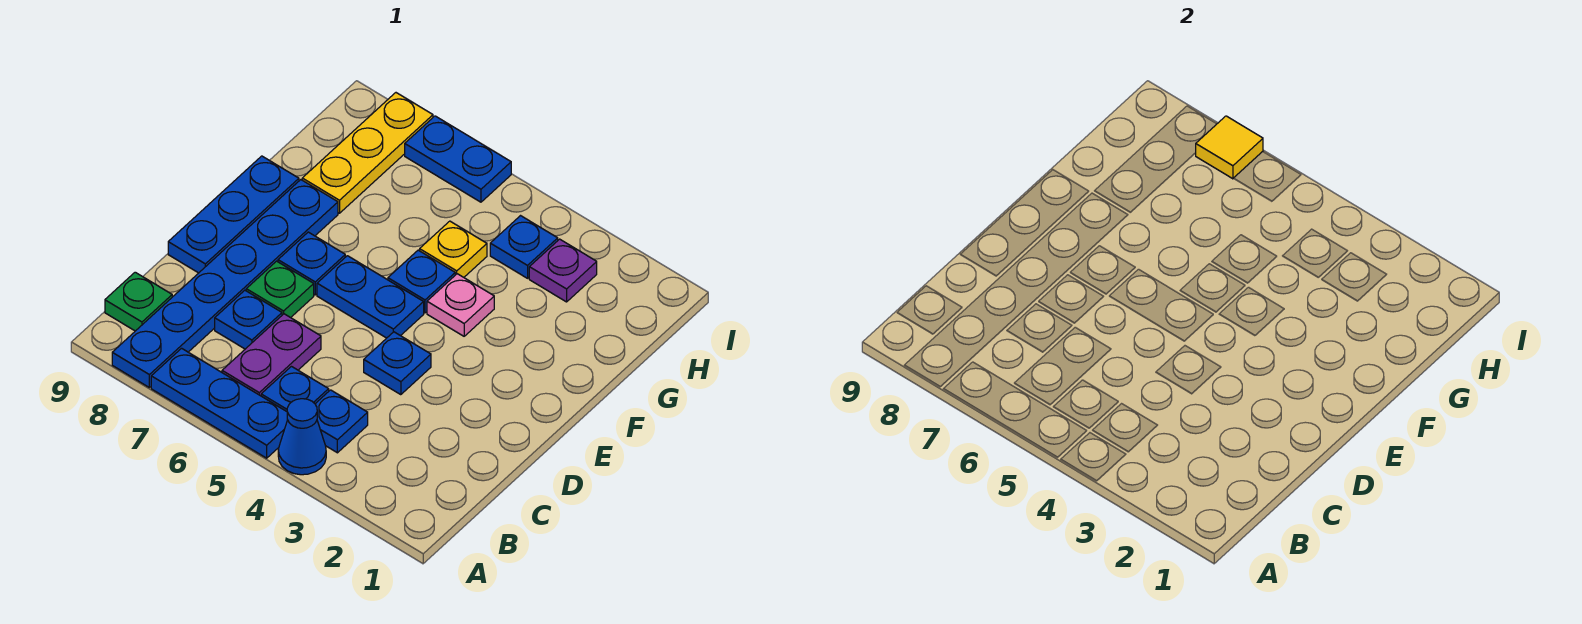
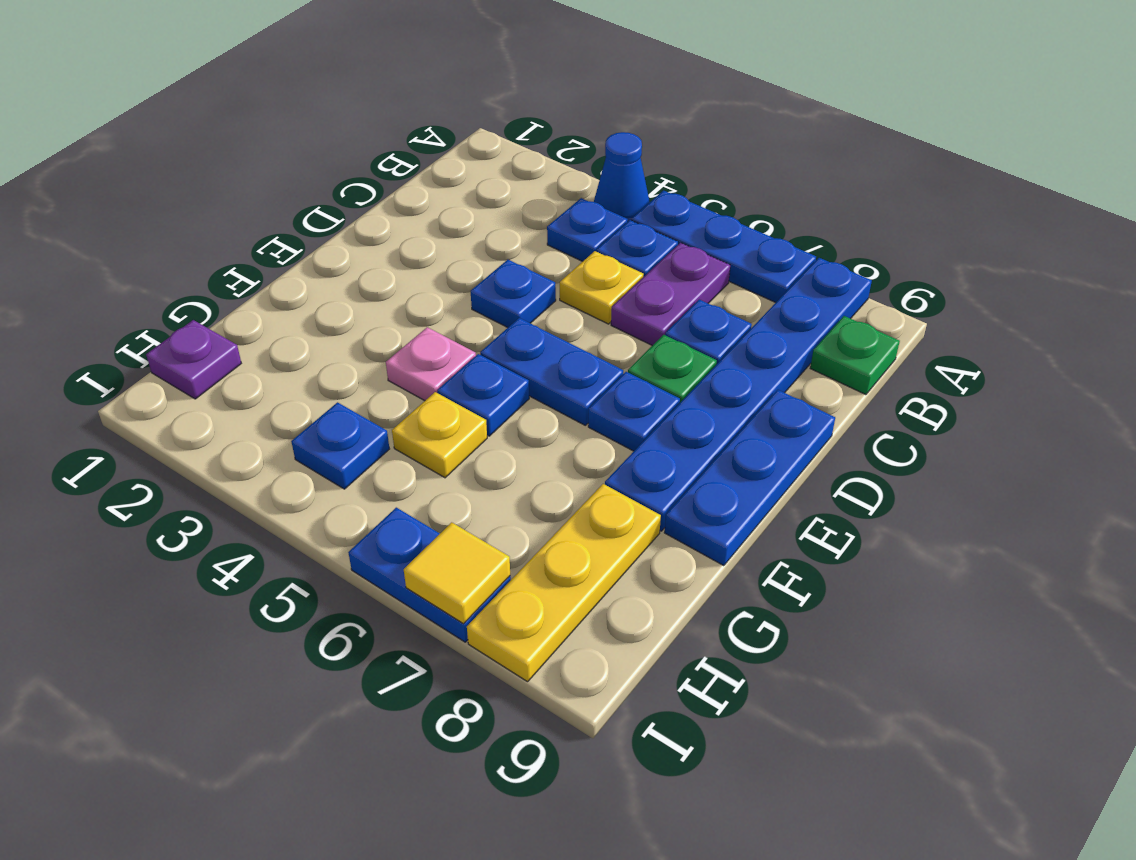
none -> yellow plate C5 level 1
purple plate H3 level 1 -> purple plate H1 level 1

